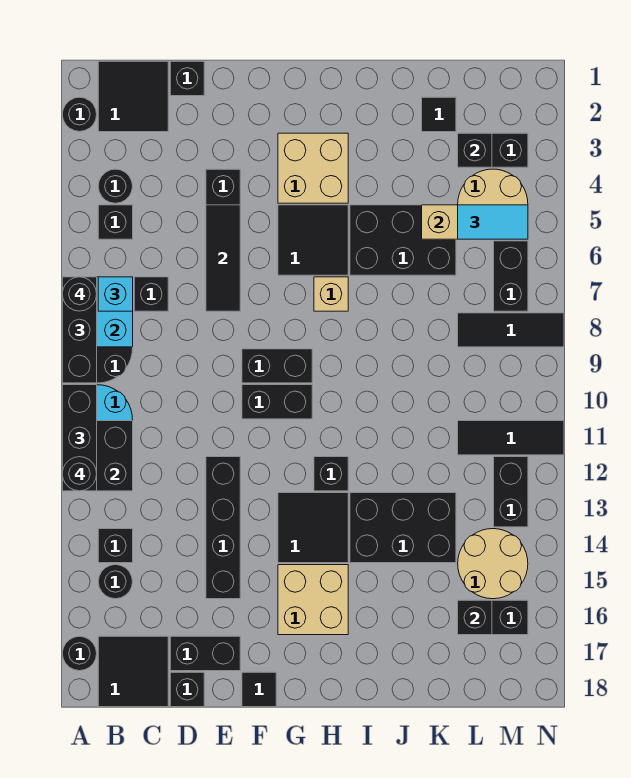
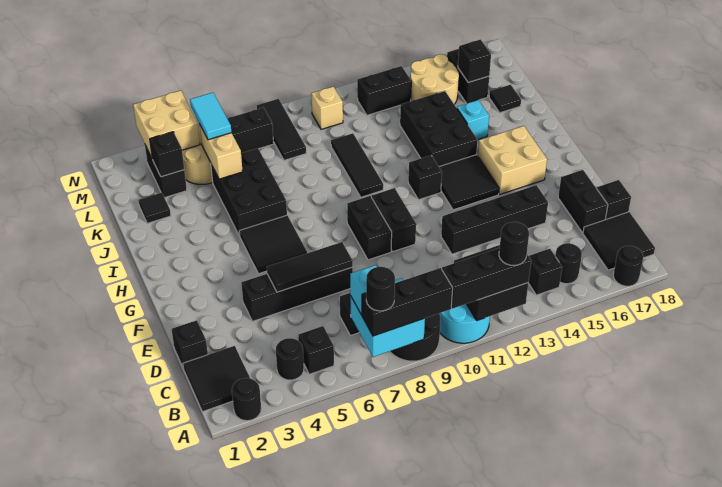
black tile F18 level 1 -> black tile K17 level 1
tan brick G3:H4 level 1 -> tan brick M3:N4 level 2
tan brick H7 level 1 -> tan brick M10 level 1
none -> cyan brick J15 level 1
black tile L11:N11 level 1 -> black tile I10:K10 level 1

